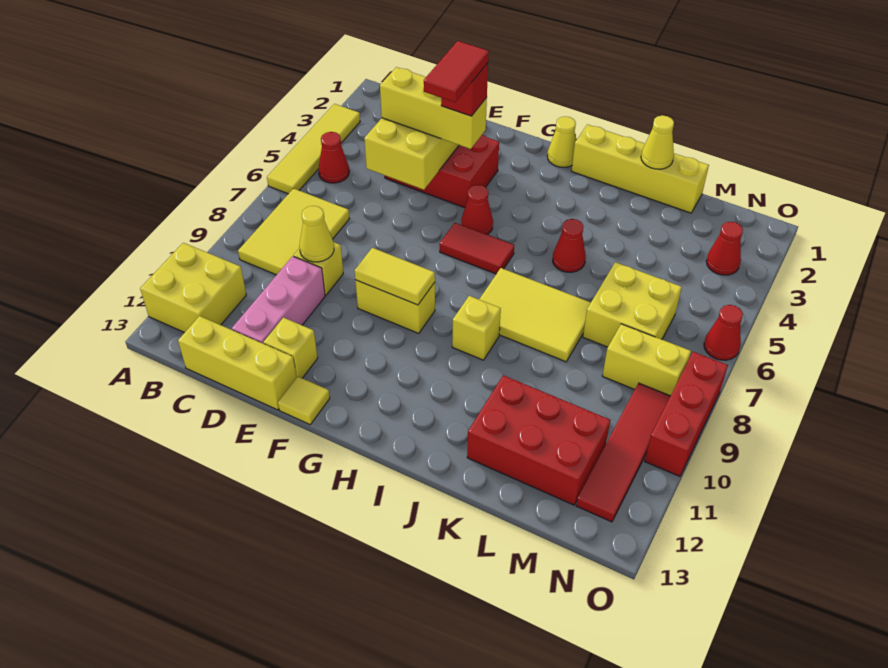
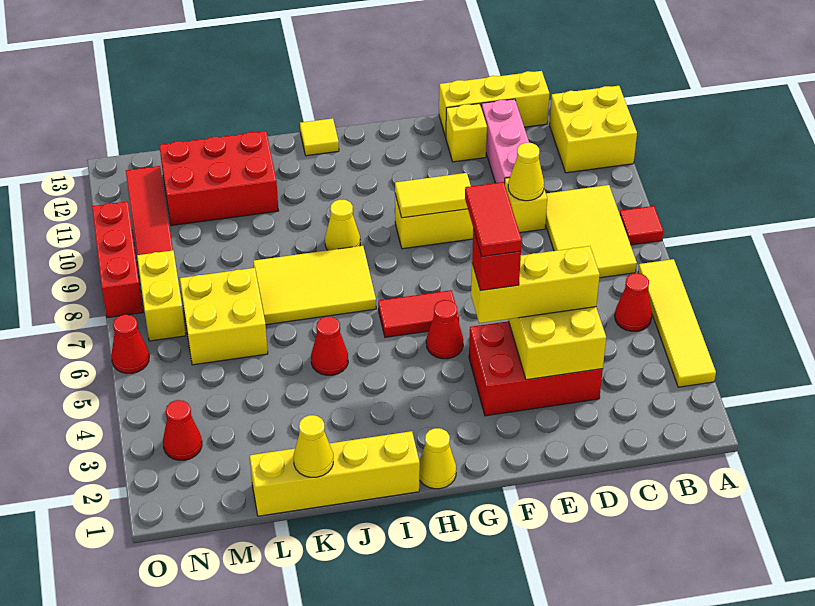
none -> red tile A8 level 1
yellow tile F13 level 1 -> yellow tile I13 level 1
yellow brick I9 level 1 -> yellow cone I9 level 1
yellow brick M8:N8 level 1 -> yellow brick N7:N8 level 1

